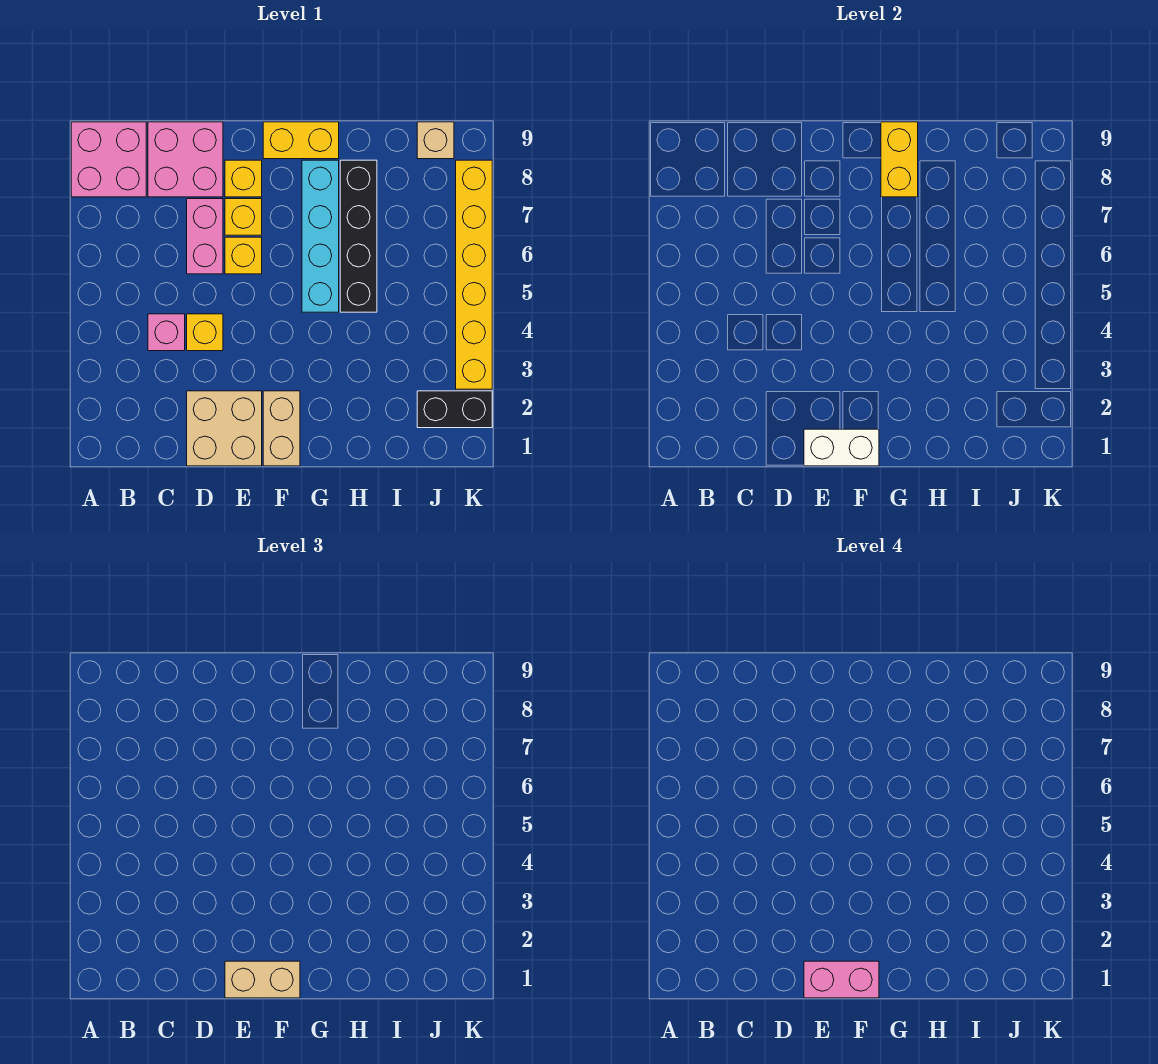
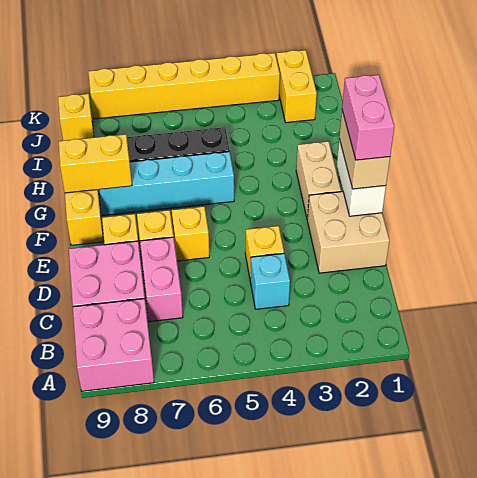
pink brick C4 level 1 -> cyan brick C4 level 1
pink brick D6:D7 level 1 -> pink brick C7:D7 level 1
tan brick F1:F2 level 1 -> tan brick F2:G2 level 1
black brick J2:K2 level 1 -> yellow brick J2:K2 level 1
tan brick J9 level 1 -> yellow brick J9 level 1

